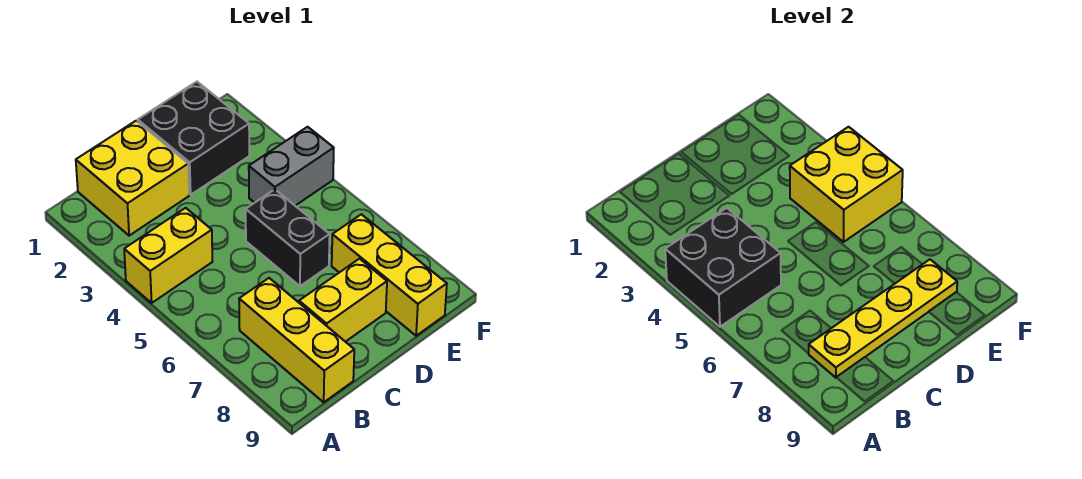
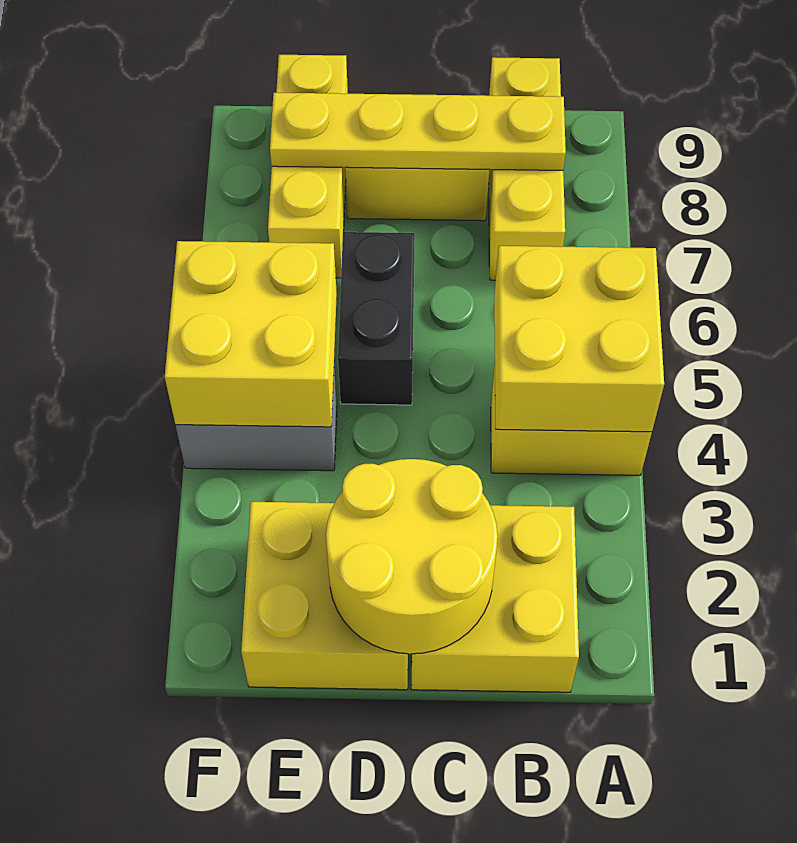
black brick A4:B5 level 2 -> yellow brick A4:B5 level 2
none -> yellow round brick C1:D2 level 2
black brick D1:E2 level 1 -> yellow brick D1:E2 level 1

